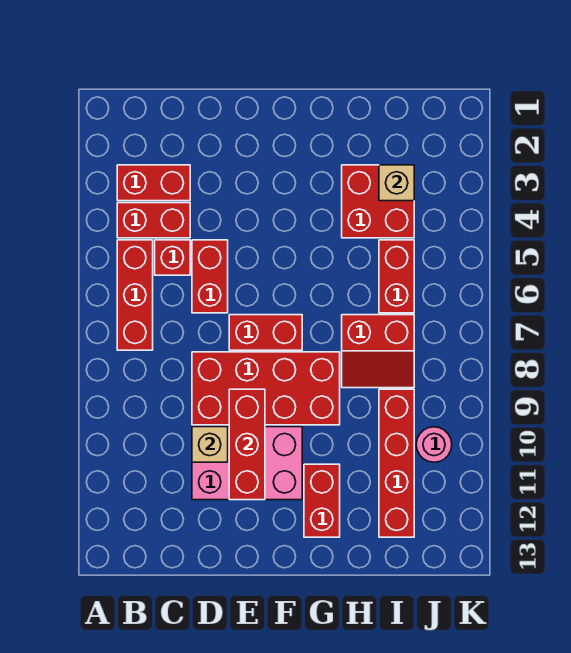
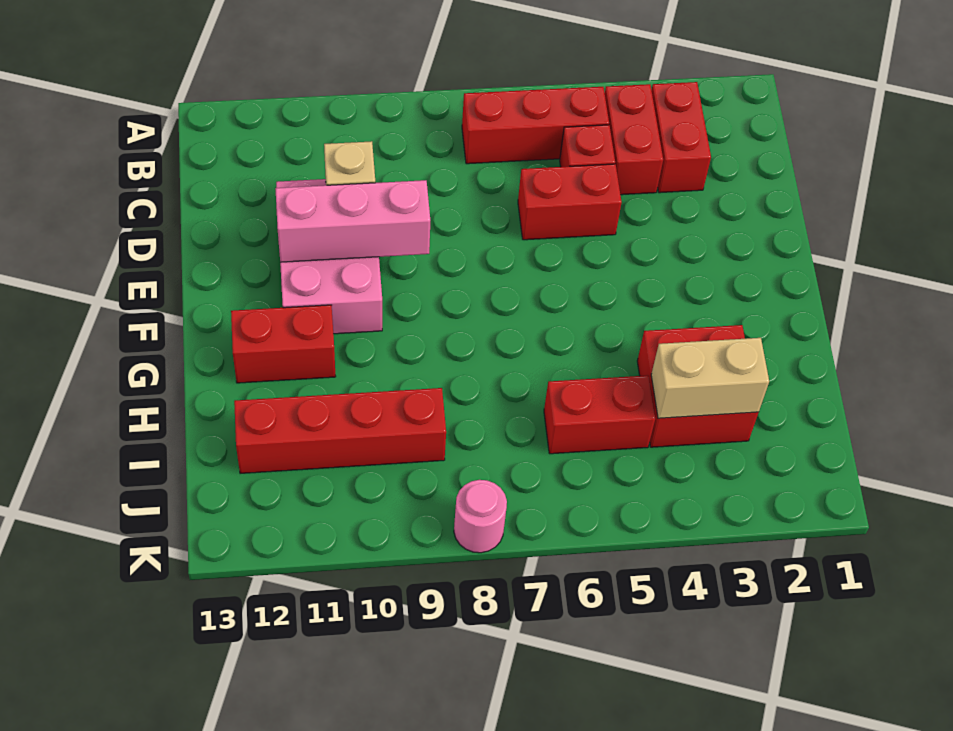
red brick D8:G9 level 1 -> none
red brick E7:F7 level 1 -> none
red brick E9:E11 level 2 -> pink brick E9:E11 level 2
red slope H7:I8 level 1 top 7 -> none
tan brick I3 level 2 -> tan brick I3:I4 level 2
pink round brick J10 level 1 -> pink round brick K8 level 1

